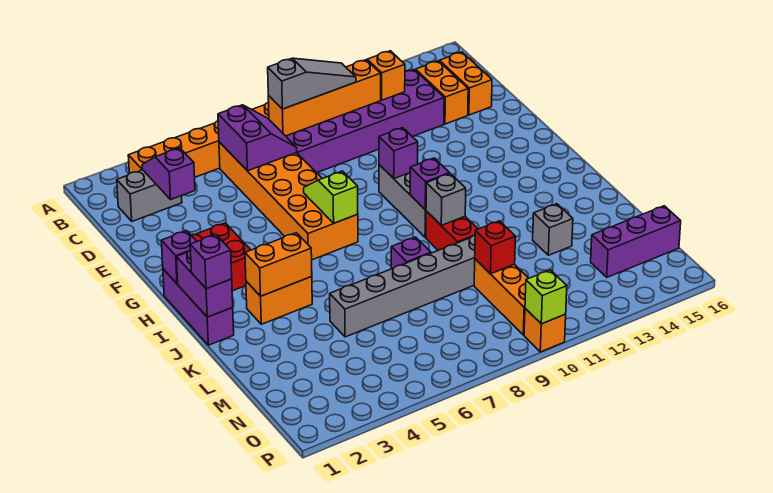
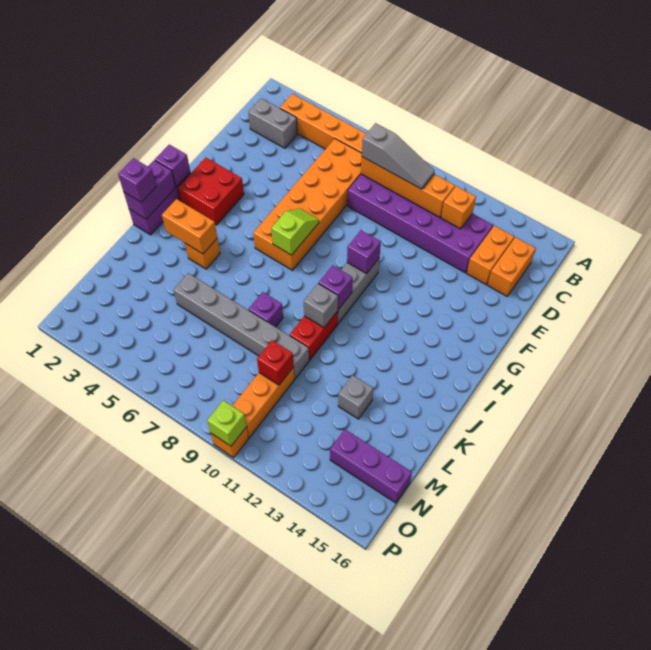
purple slope C3:D3 level 2 top D -> none
purple slope C6:D7 level 2 top 6 -> none
orange brick J3:J4 level 1 -> orange brick J4 level 1

